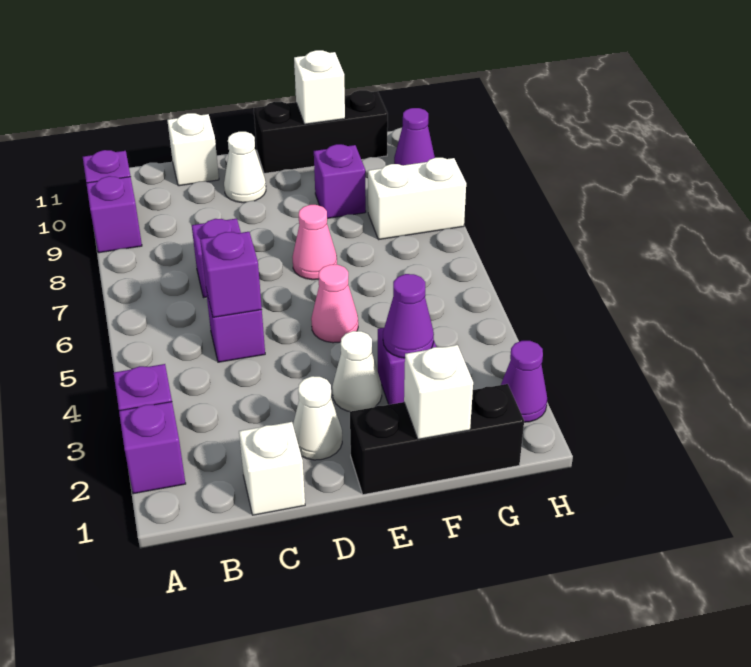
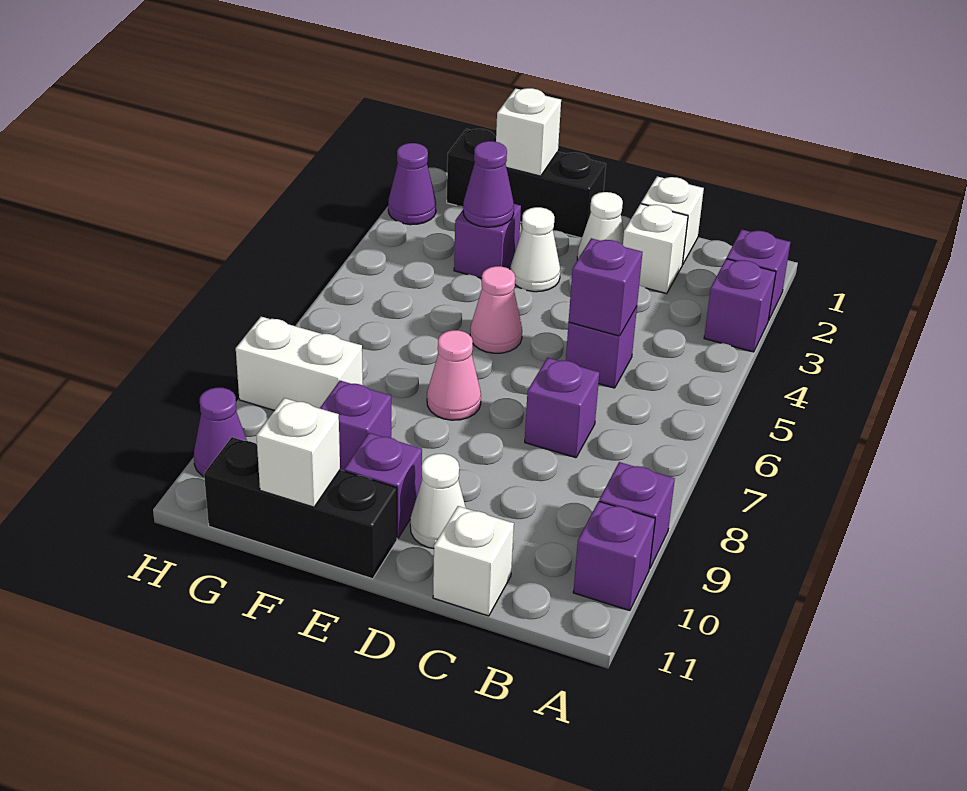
none -> white brick C2 level 1
none -> purple brick E10 level 1

